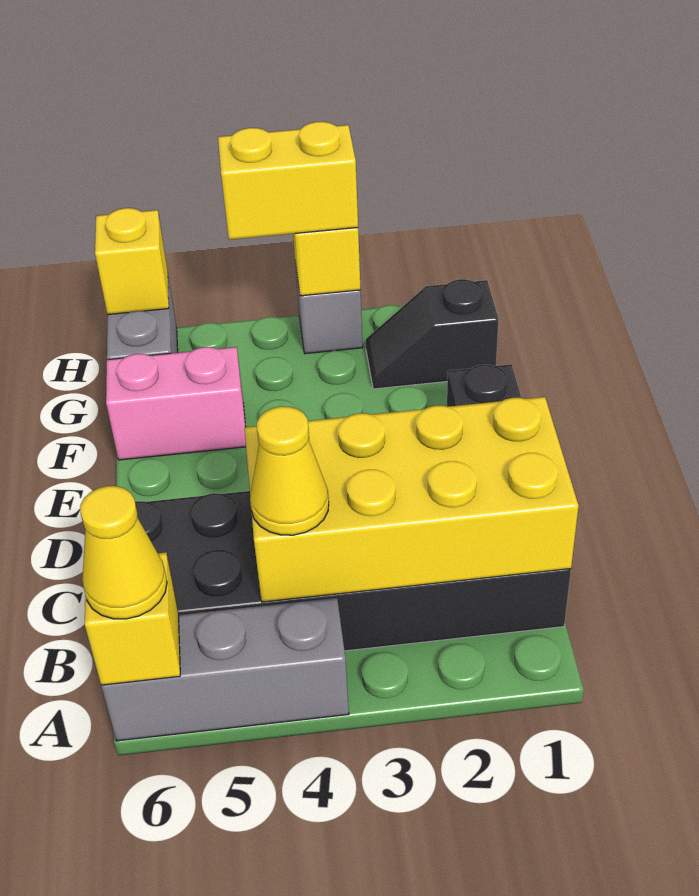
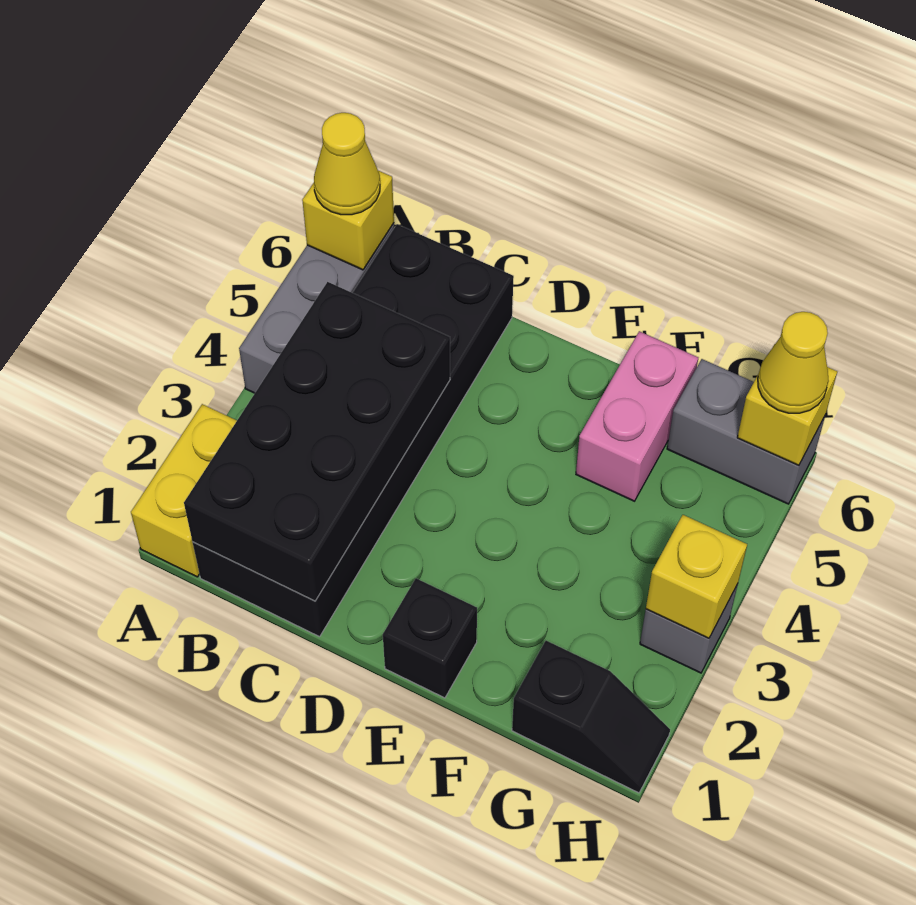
yellow brick B1:C4 level 2 -> black brick B1:C4 level 2
yellow cone B4 level 3 -> yellow cone H6 level 3
black slope G1:G2 level 1 top 1 -> black slope G1:H1 level 1 top G
yellow brick H3:H4 level 3 -> yellow brick A1:A2 level 1

